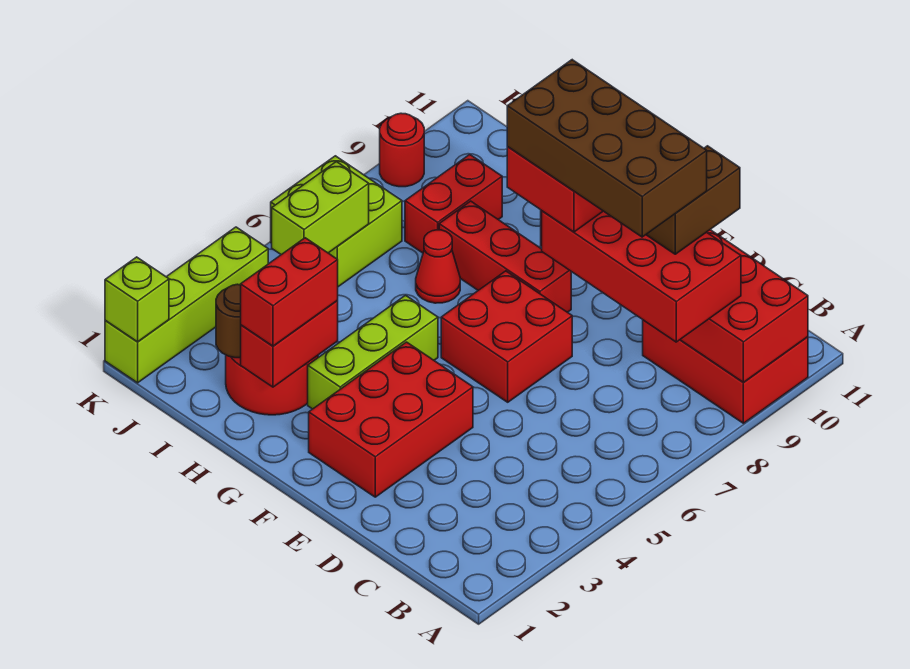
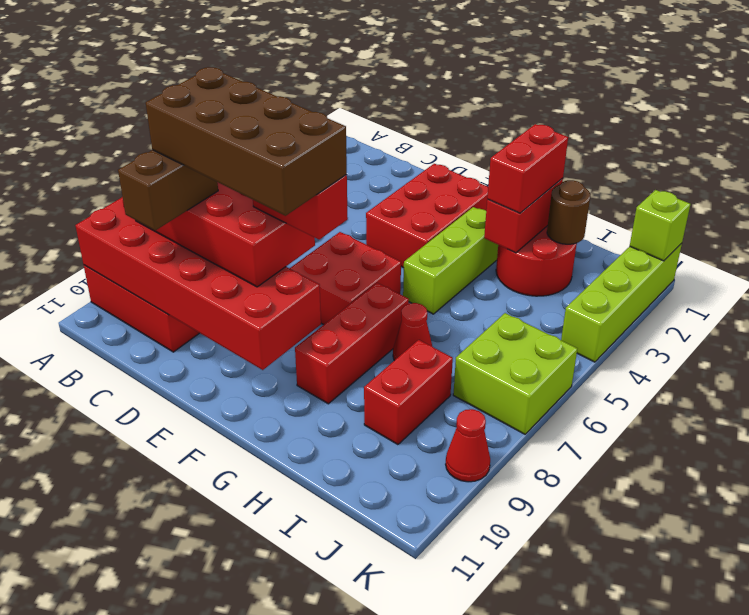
red brick F8:H8 level 1 -> red brick G7:G9 level 1
lime brick J5:J6 level 2 -> none
red round brick K9 level 1 -> red cone K9 level 1

